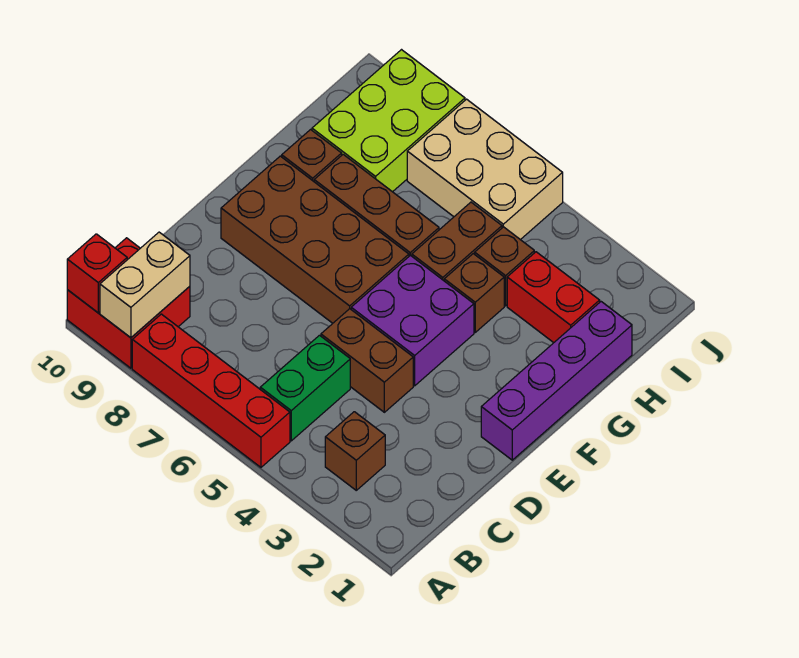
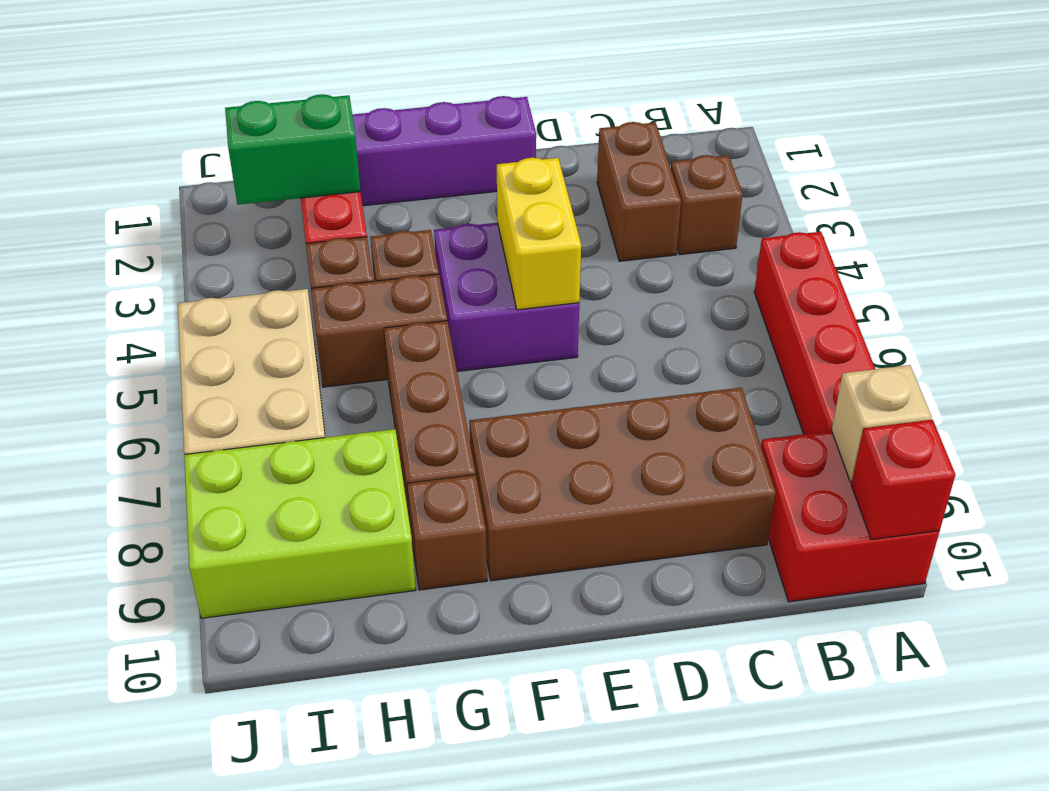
tan brick A9:B9 level 2 -> tan brick A9 level 2
green brick B5:C5 level 1 -> green brick H2:I2 level 2
brown brick D4:D5 level 1 -> brown brick C2:C3 level 1
none -> yellow brick E4:E5 level 2
brown brick E6:F9 level 1 -> brown brick C8:F9 level 1

